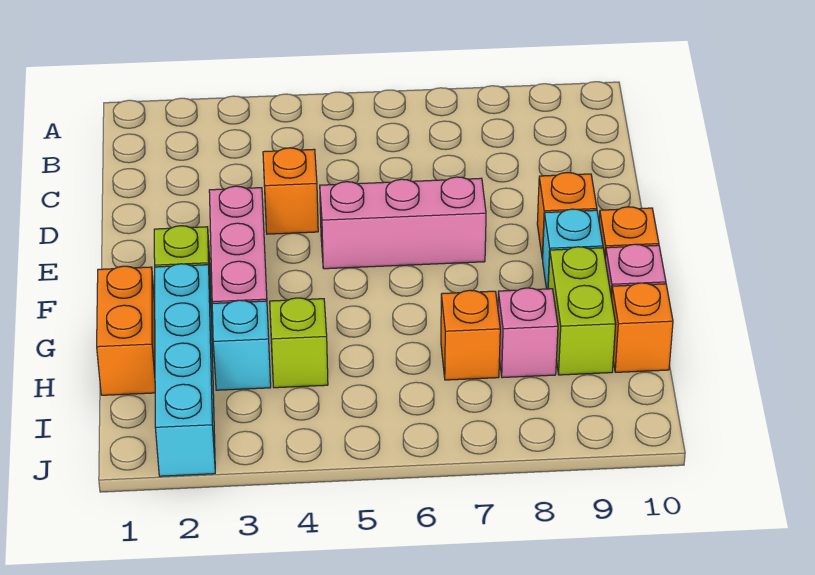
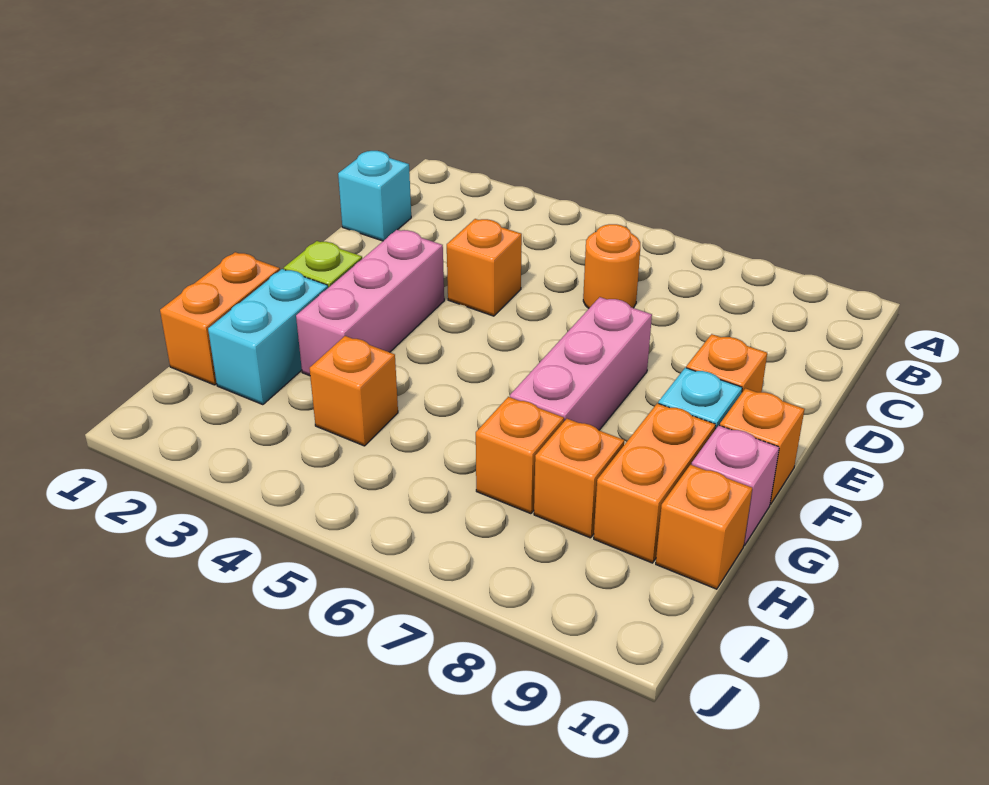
none -> orange round brick C6 level 1
pink brick E5:E7 level 1 -> pink brick E7:G7 level 1
cyan brick G2:J2 level 1 -> cyan brick G2:H2 level 1
lime brick G9:H9 level 1 -> orange brick G9:H9 level 1
cyan brick H3 level 1 -> cyan brick C1 level 1
lime brick H4 level 1 -> orange brick H4 level 1
pink brick H8 level 1 -> orange brick H8 level 1

